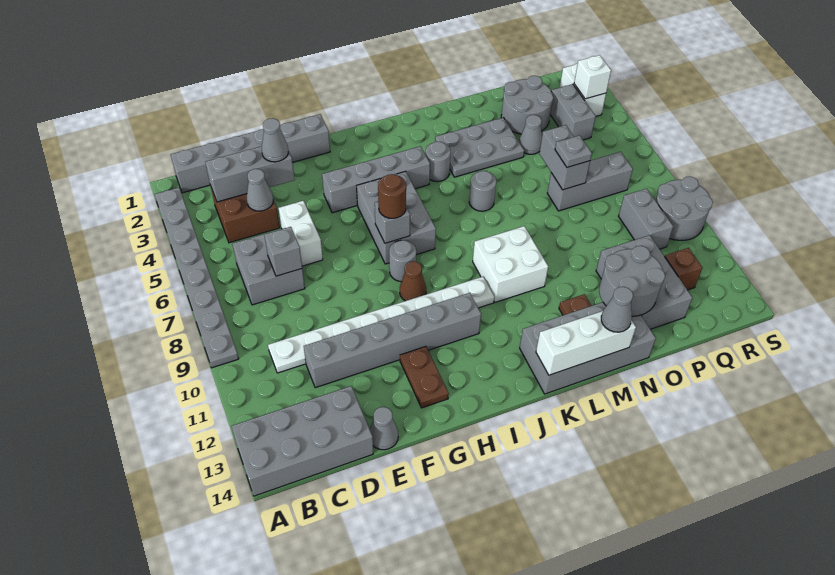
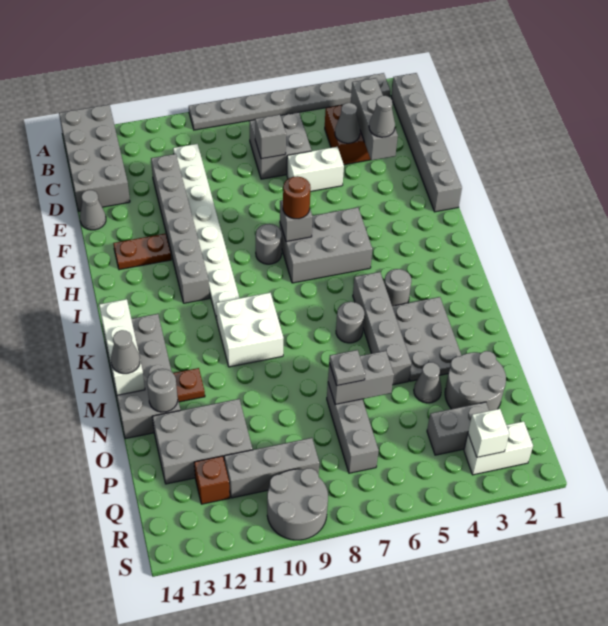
grey brick G4:J4 level 1 -> grey brick K5:N5 level 1
brown cone H9 level 1 -> none
grey round brick N12:O13 level 2 -> grey round brick N13 level 2
grey brick Q9:Q10 level 1 -> grey brick Q9:Q11 level 1

